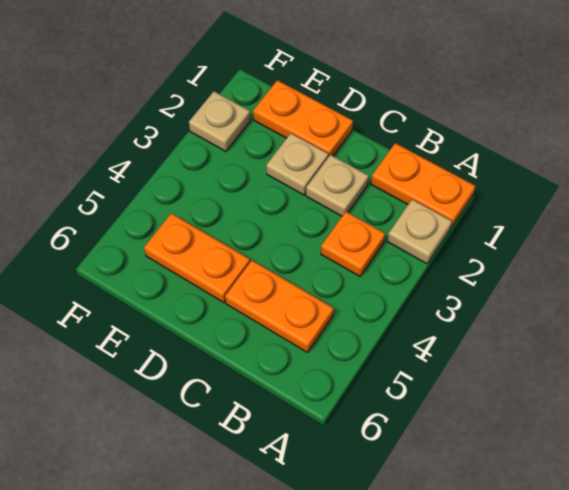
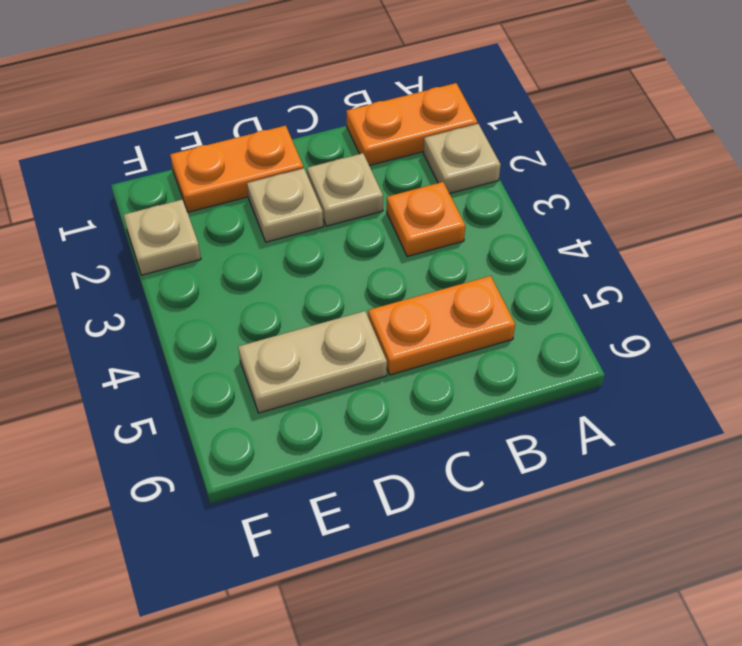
orange plate D5:E5 level 1 -> tan plate D5:E5 level 1

